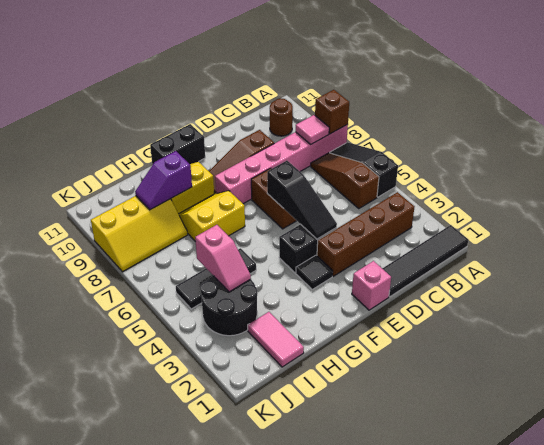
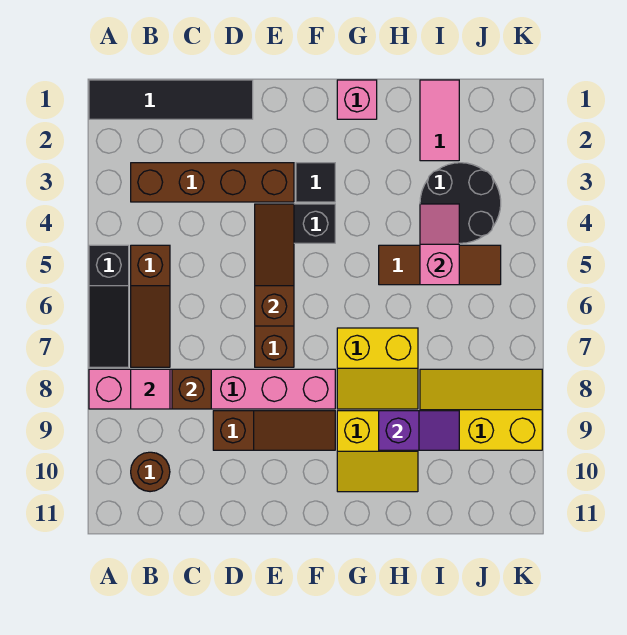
brown brick A8 level 2 -> brown brick C8 level 2
pink brick E1 level 1 -> pink brick G1 level 1
black slope E4:E6 level 2 top 6 -> brown slope E4:E6 level 2 top 6
black brick F11:G11 level 1 -> none
black tile H5:J5 level 1 -> brown tile H5:J5 level 1

